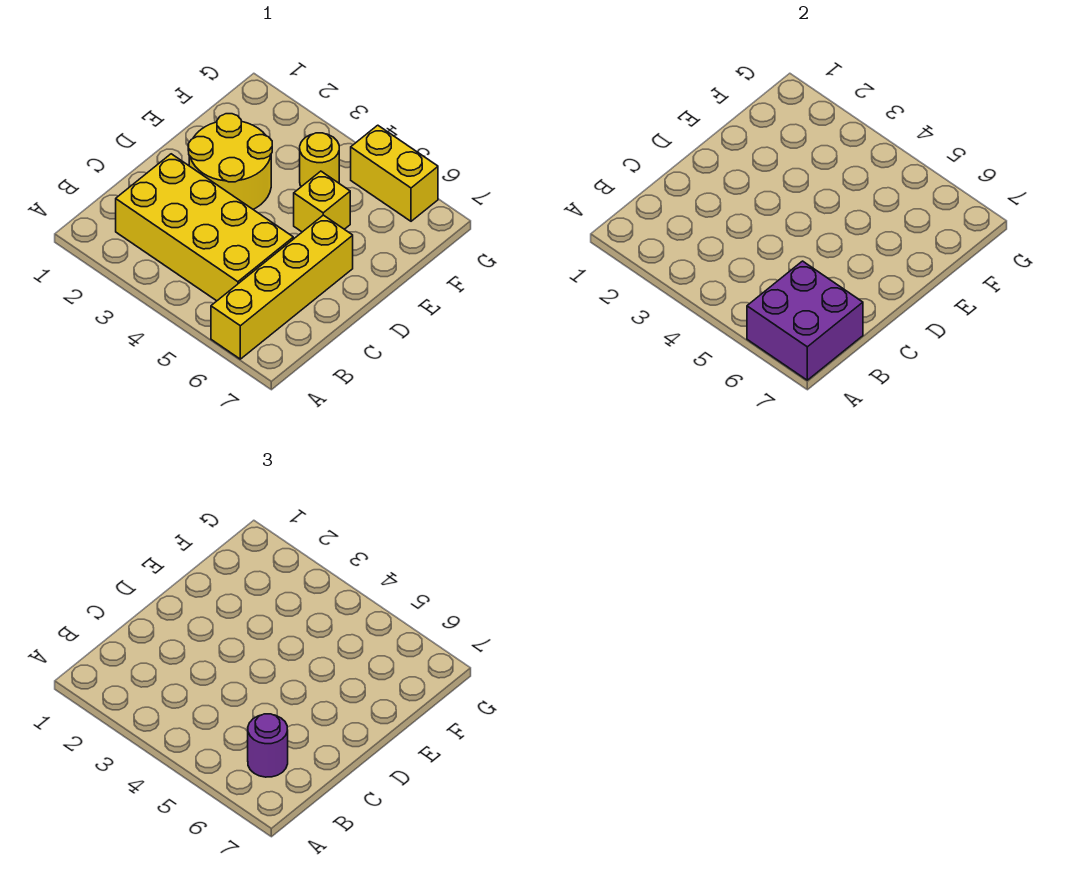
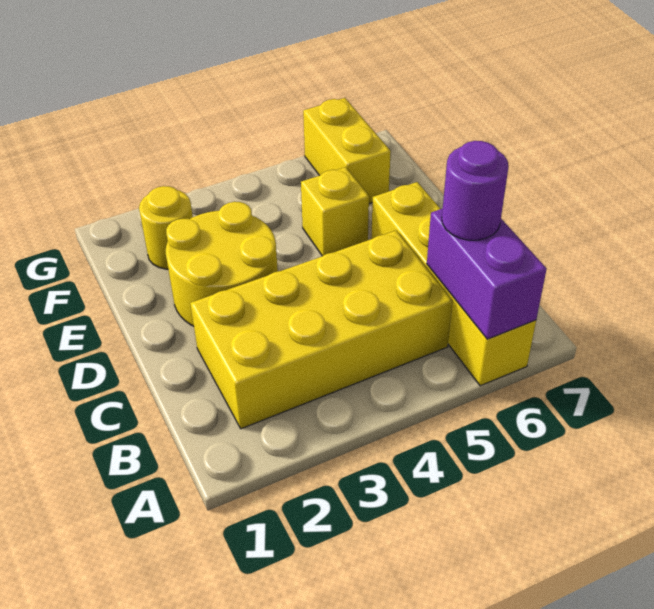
purple brick A6:B7 level 2 -> purple brick A6:B6 level 2
yellow round brick F4 level 1 -> yellow round brick F2 level 1
yellow brick G5:G6 level 1 -> yellow brick F6:G6 level 1

